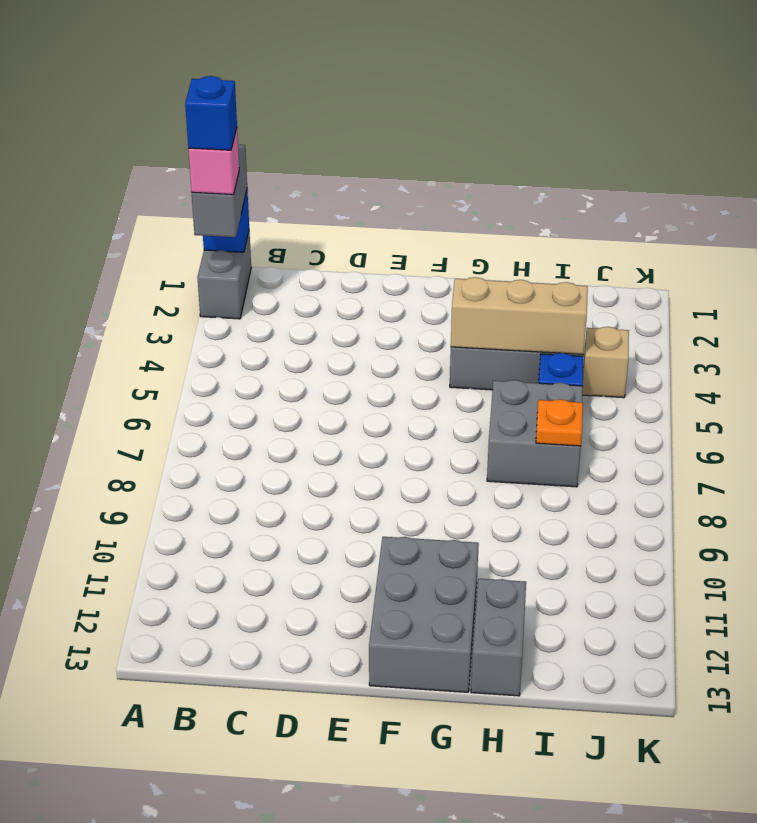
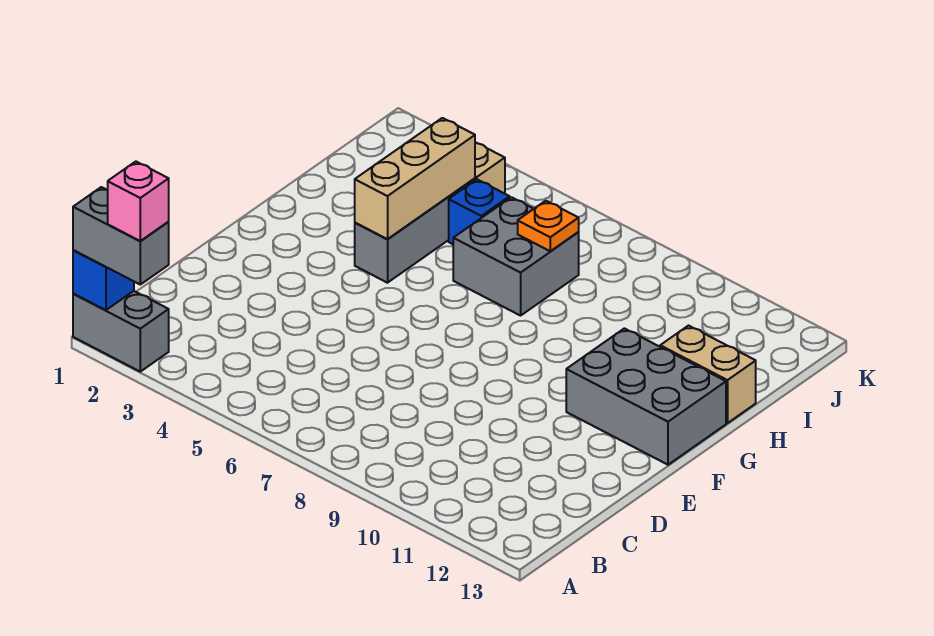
blue brick A2 level 5 -> none
grey brick H12:H13 level 1 -> tan brick H12:H13 level 1

